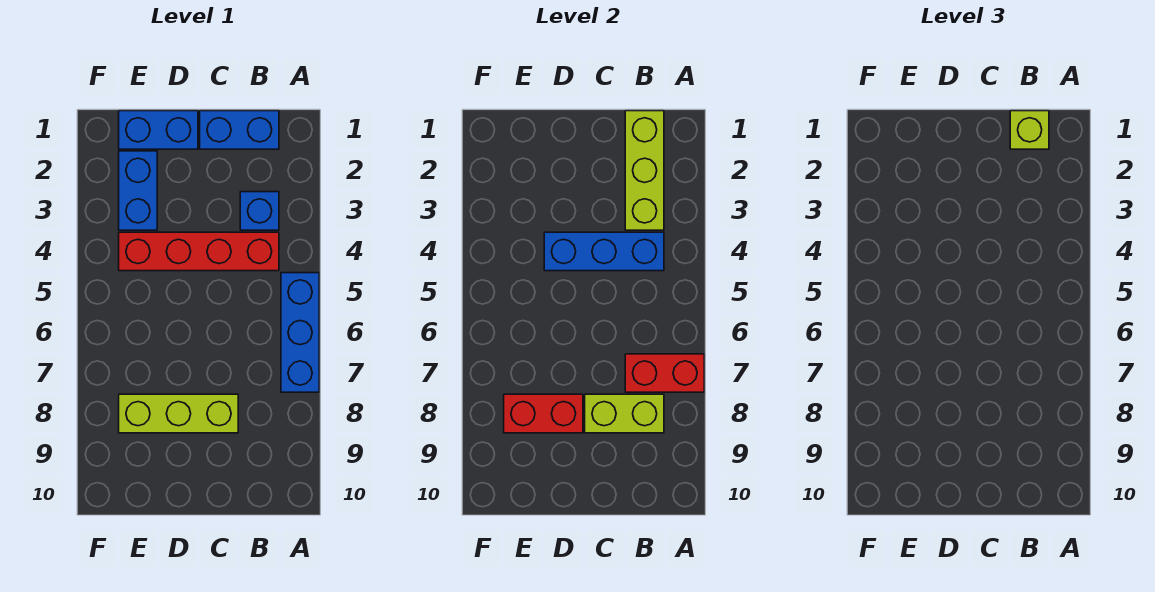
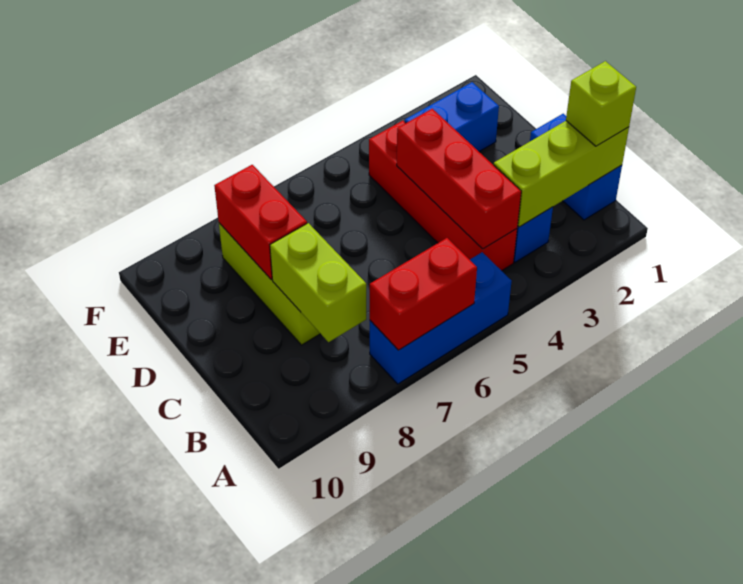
red brick A7:B7 level 2 -> red brick A6:A7 level 2
blue brick B4:D4 level 2 -> red brick B4:D4 level 2
blue brick D1:E1 level 1 -> none

